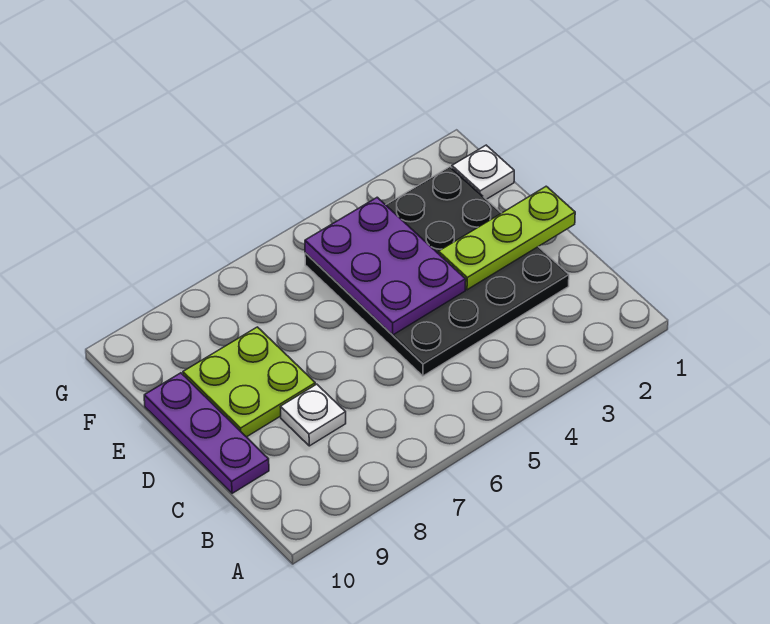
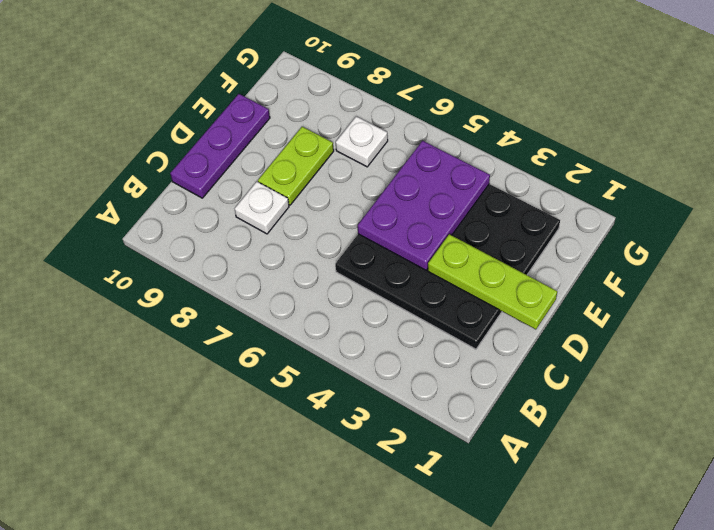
lime plate D8:E9 level 1 -> lime plate D8:E8 level 1
white plate F1 level 1 -> white plate F7 level 1

